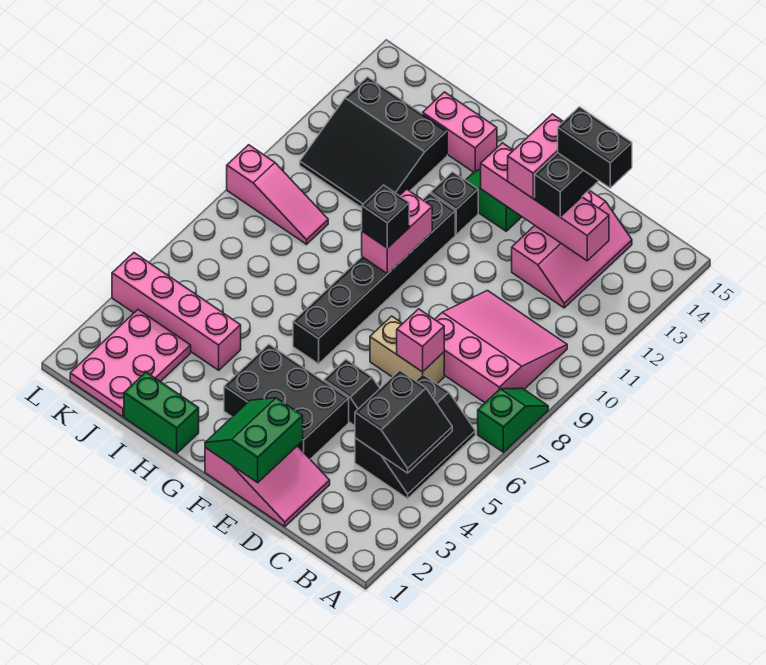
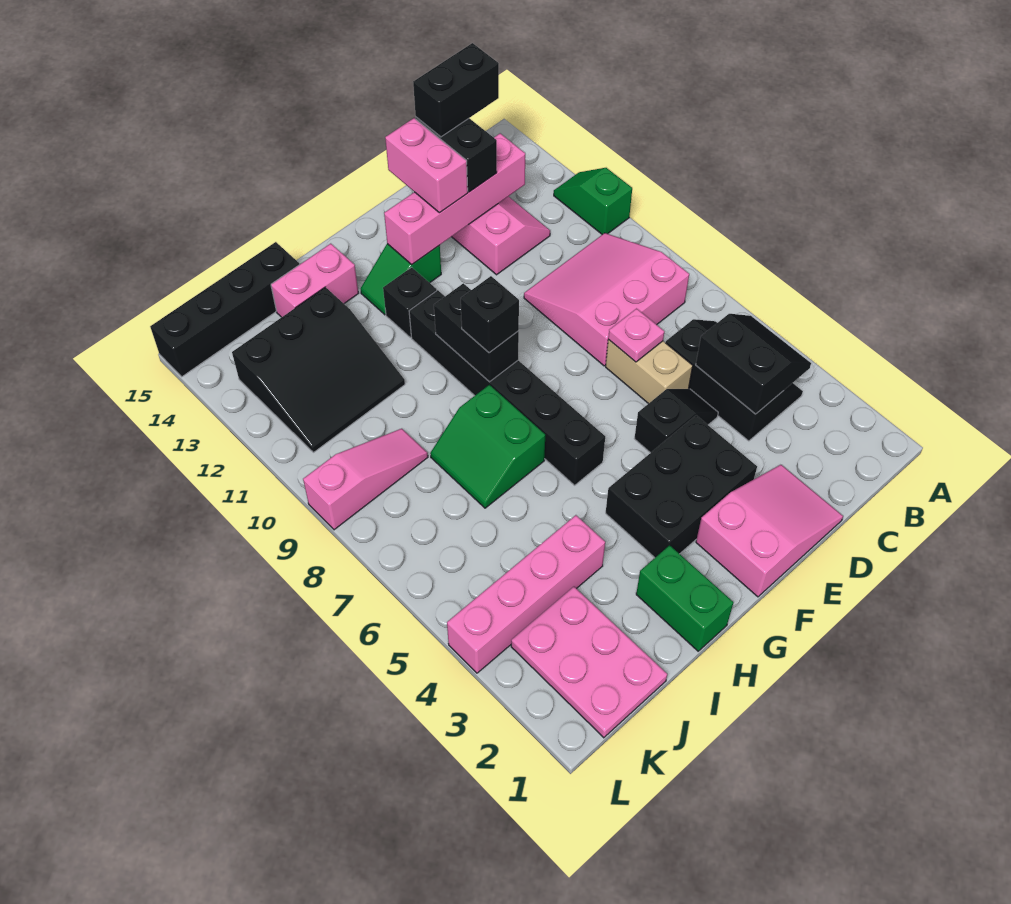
green slope A7:A8 level 1 top 7 -> green slope A11:A12 level 1 top 11
tan brick D7:E7 level 1 -> tan brick D6:D7 level 1
pink brick D7 level 2 -> pink plate D7 level 2
green slope E1:F2 level 2 top E -> green slope H7:I8 level 1 top H
pink brick G9:G10 level 2 -> black brick G9:G10 level 2
green brick H1:I1 level 1 -> green brick H1:H2 level 1
none -> black brick I15:L15 level 1

